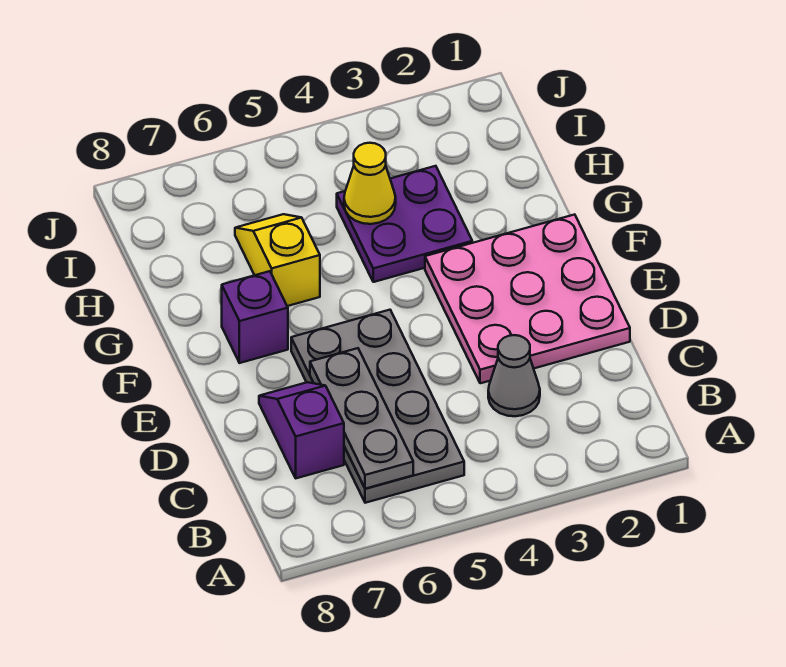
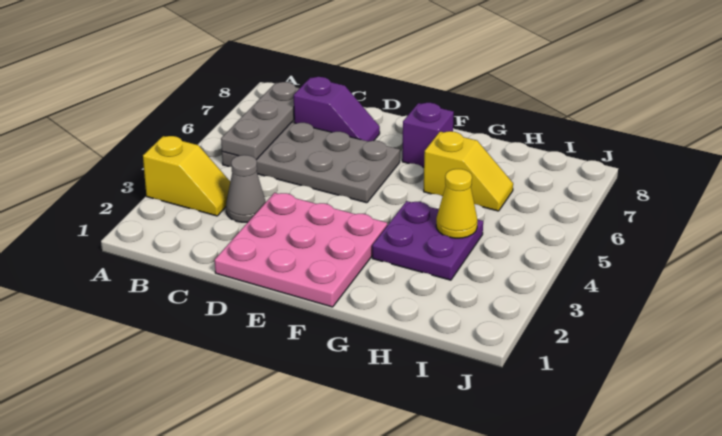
none -> yellow slope A3:B3 level 1 top A
grey plate B6:D6 level 2 -> grey plate B5:B7 level 2

